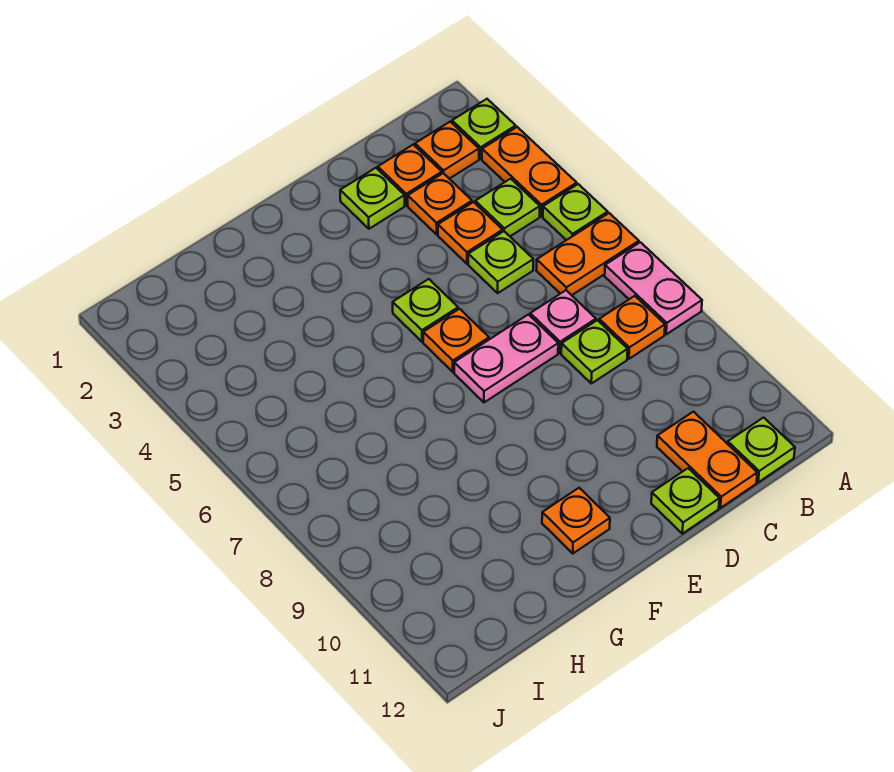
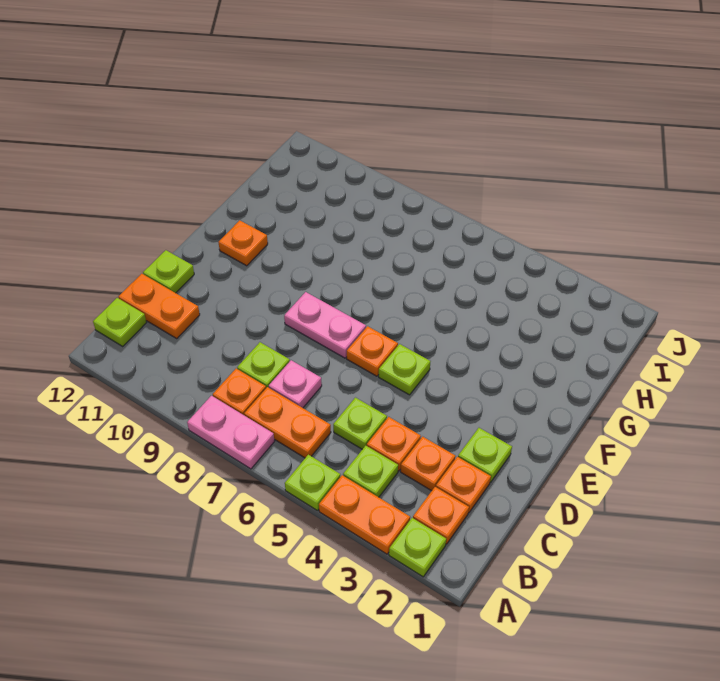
orange plate A6:B6 level 1 -> orange plate B6:B7 level 1
pink plate D7:E7 level 1 -> pink plate E7:E8 level 1

